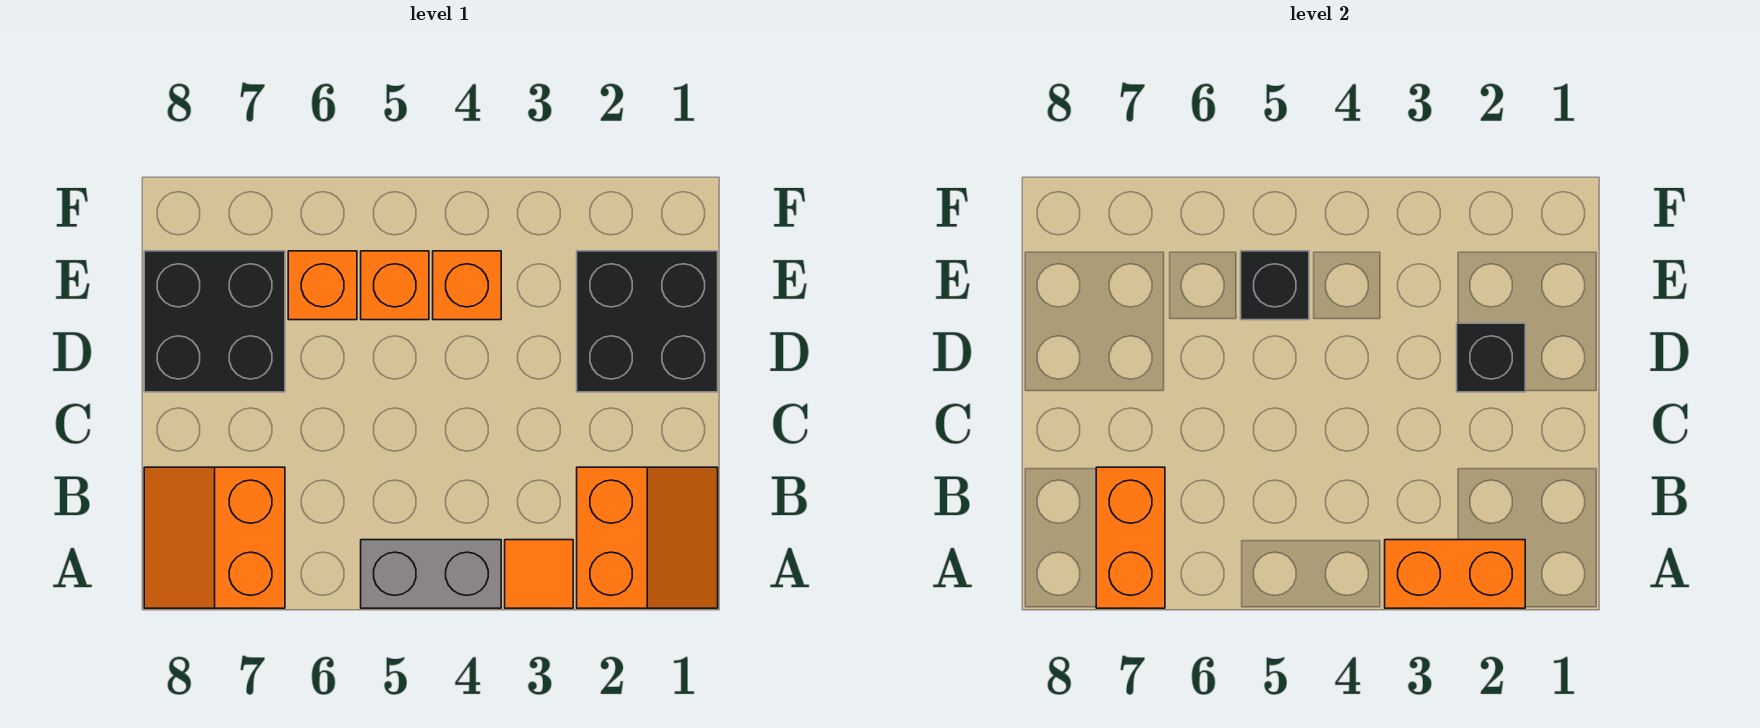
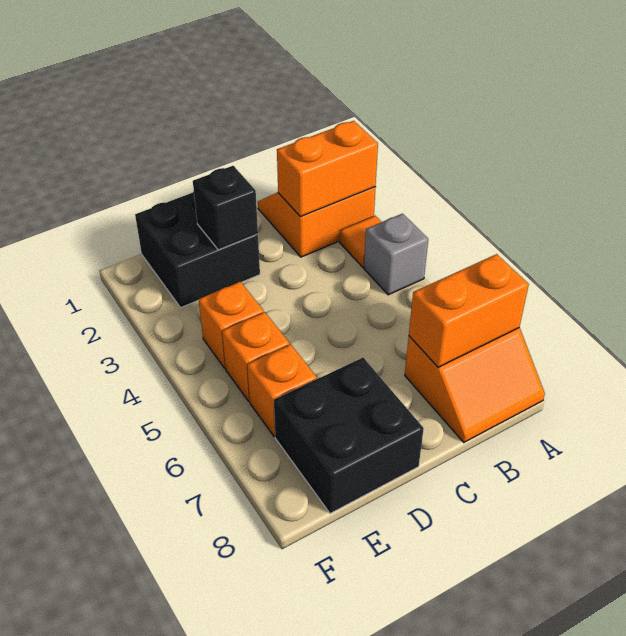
orange brick A2:A3 level 2 -> orange brick A2:B2 level 2
grey brick A4:A5 level 1 -> grey brick A4 level 1
black brick E5 level 2 -> none

